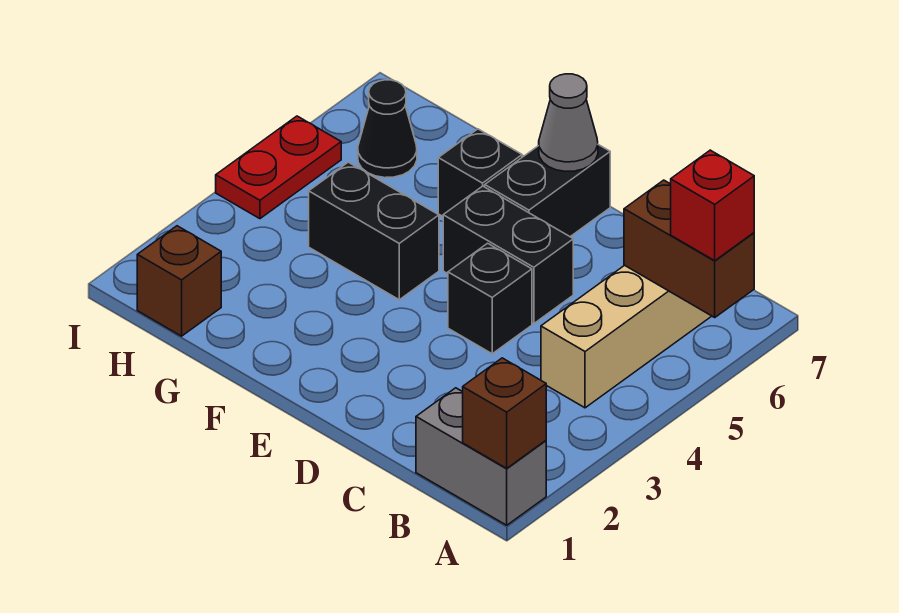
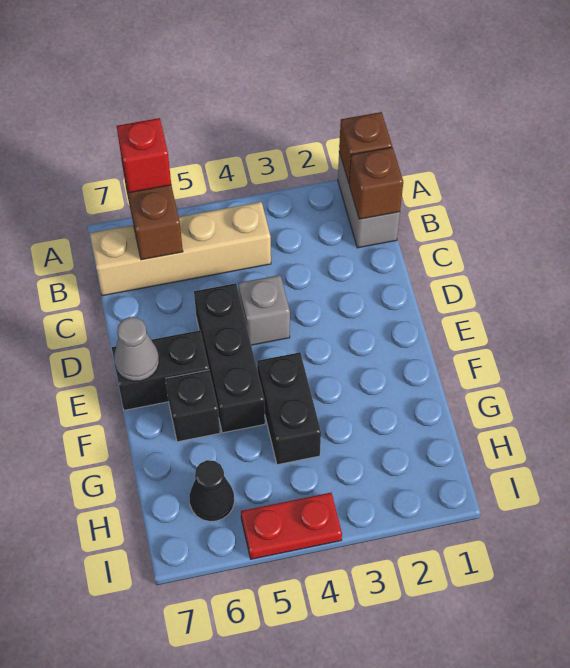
black brick D4 level 1 -> grey brick D4 level 1
black brick D5:E5 level 1 -> black brick D5:F5 level 1
brown brick H1 level 1 -> brown brick B1 level 2

